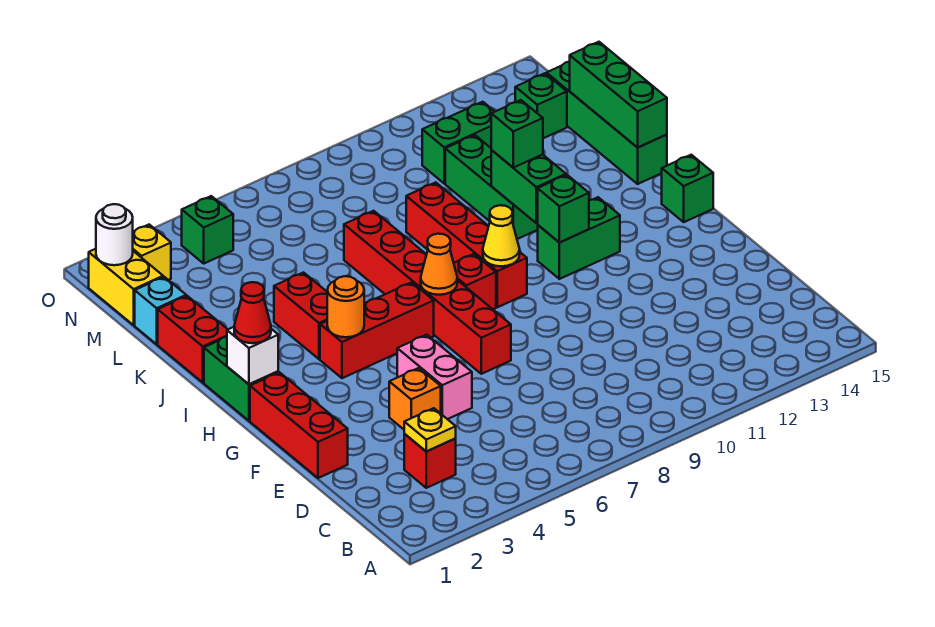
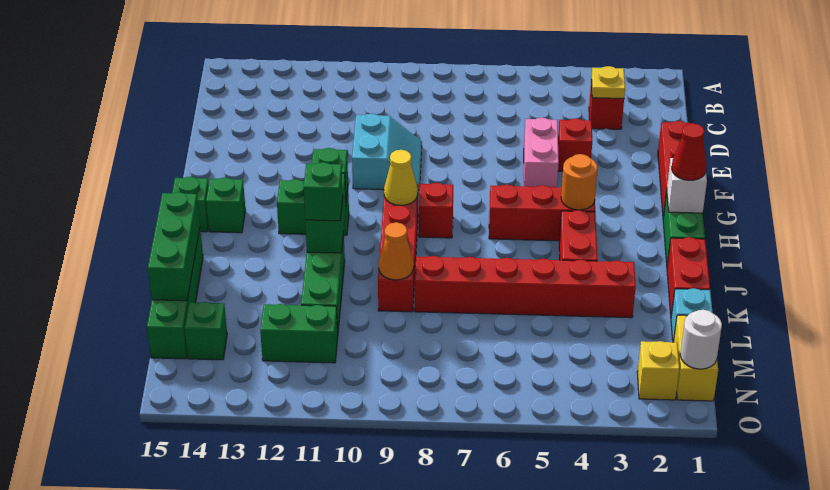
orange brick E4 level 1 -> red brick E4 level 1
none -> cyan slope E9:F10 level 1 top 10
red brick F7:K7 level 1 -> red brick K3:K8 level 1
orange cone H7 level 2 -> orange cone K9 level 2
green brick N4 level 1 -> green brick H14 level 1

